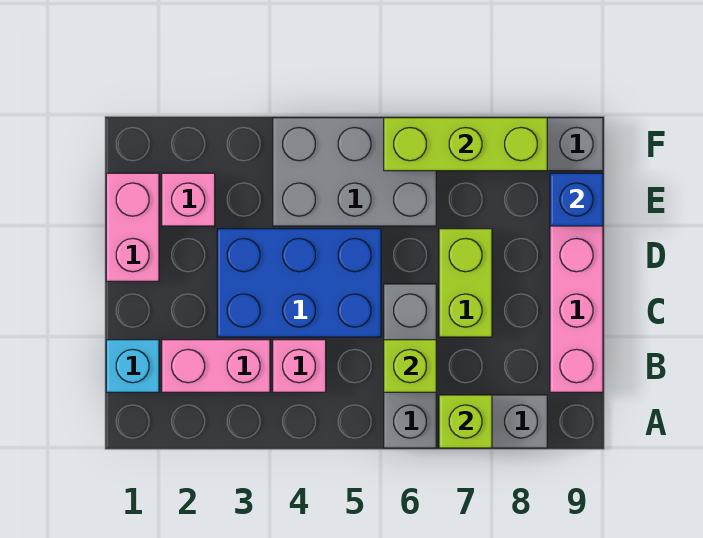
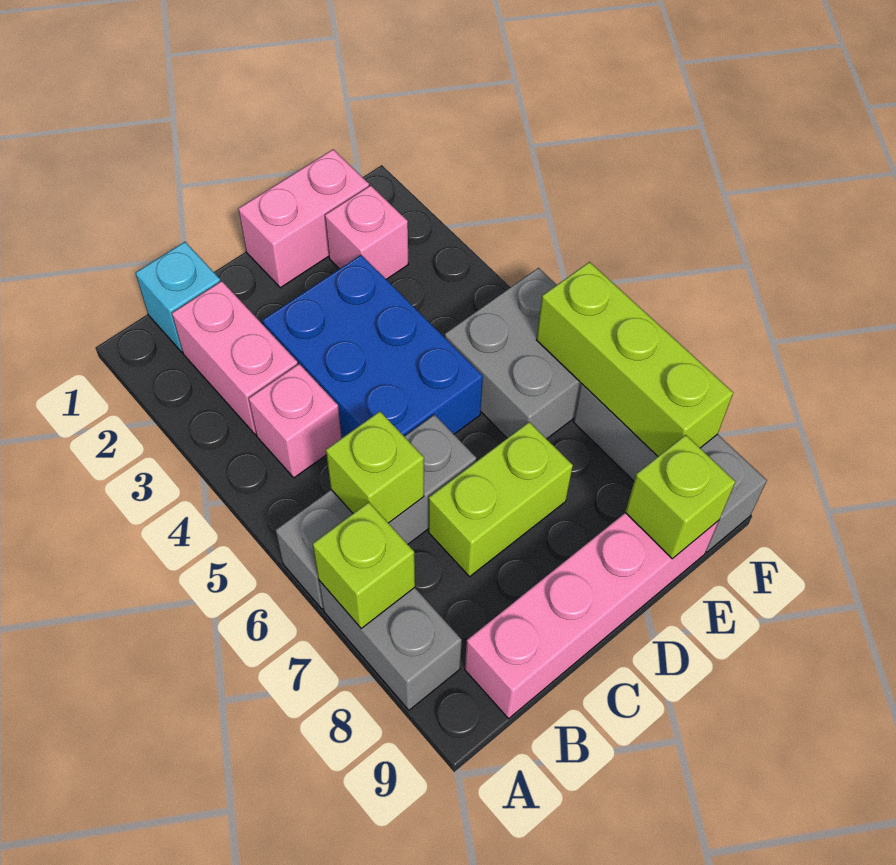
grey brick E4:F6 level 1 -> grey brick E5:F6 level 1
blue brick E9 level 2 -> lime brick E9 level 2

